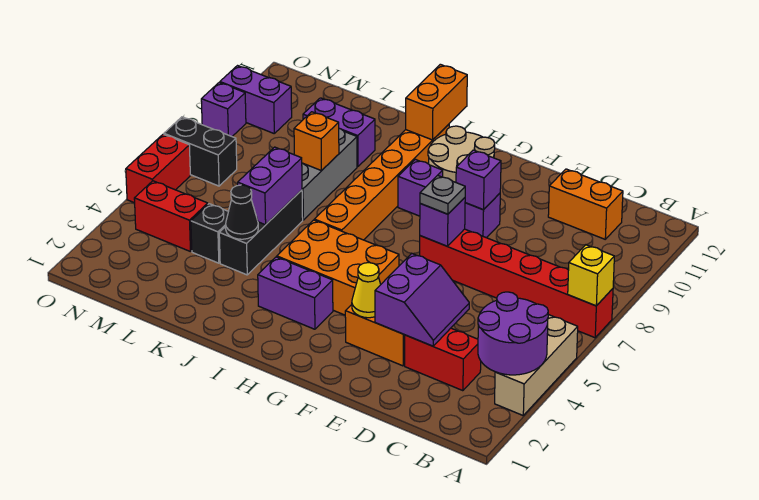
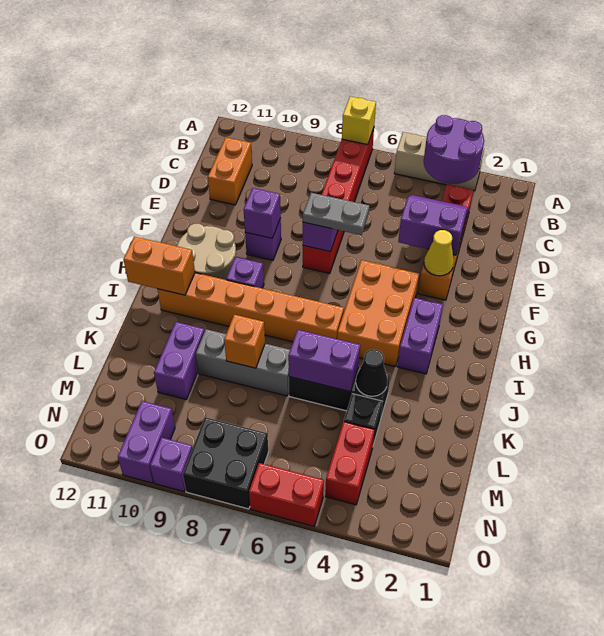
grey plate F7 level 3 -> grey plate F6:F7 level 3
black brick N7:O7 level 1 -> black brick N7:O8 level 1

